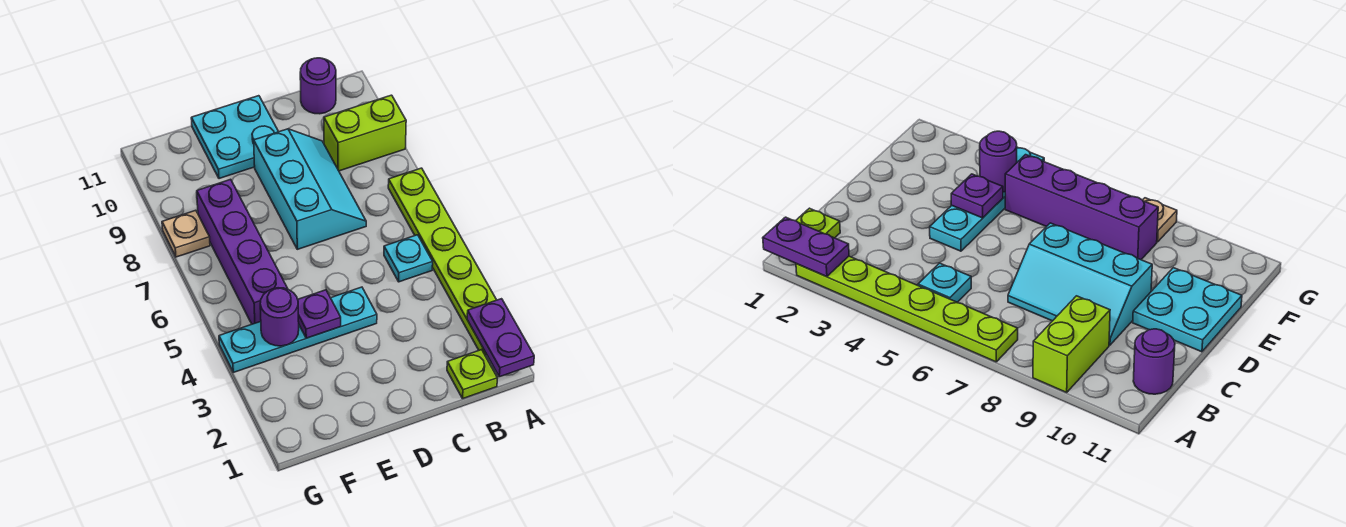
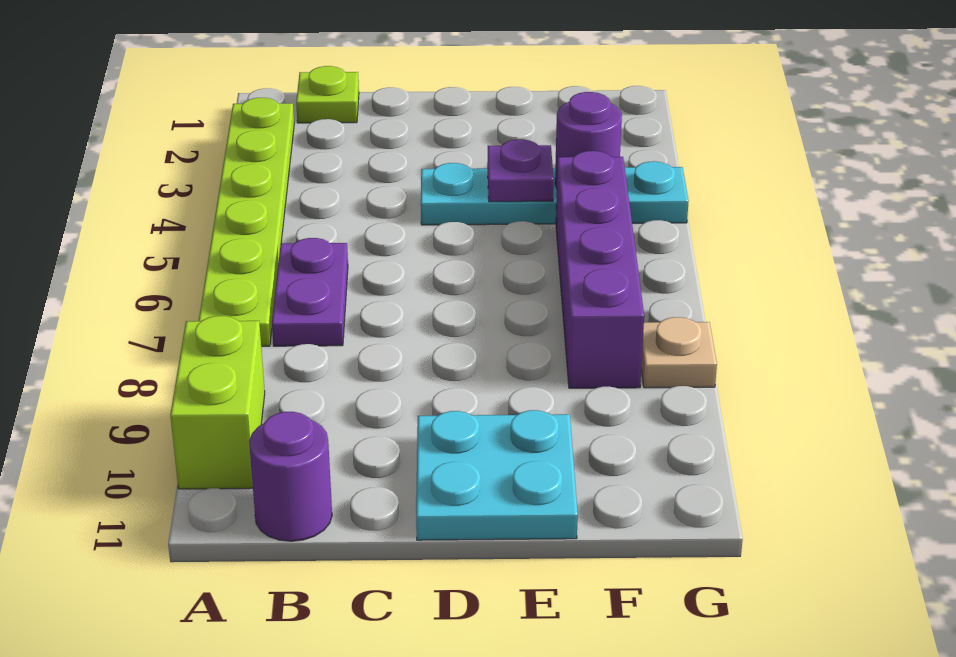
purple plate A1:A2 level 2 -> purple plate B6:B7 level 1
lime brick A9:B9 level 1 -> lime brick A9:A10 level 1
cyan plate B5 level 1 -> none
cyan slope C7:D9 level 1 top D -> none

